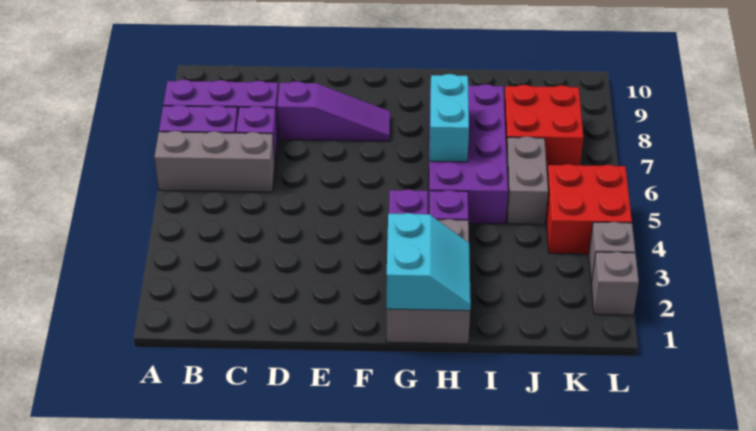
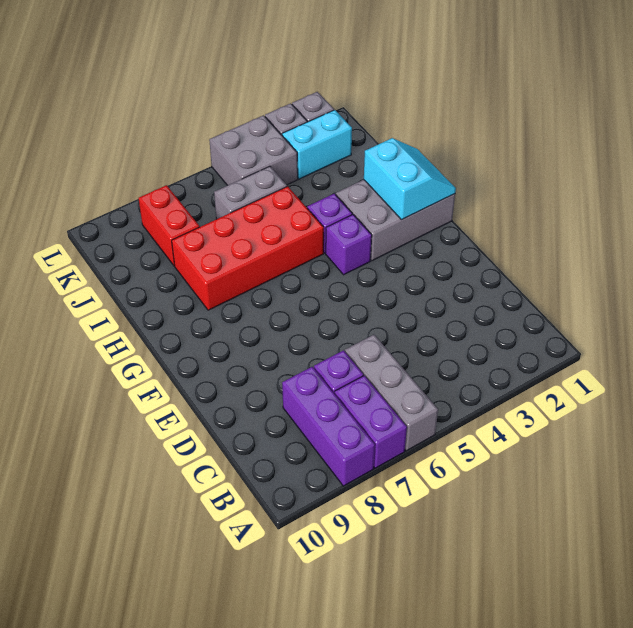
purple slope D8:F8 level 1 top D -> none
cyan slope G1:H2 level 2 top G -> cyan slope G1:H2 level 2 top 2
purple brick H5:I8 level 1 -> red brick H5:I8 level 1
cyan brick H6:H7 level 2 -> cyan brick K2:K3 level 1
red brick J7:K8 level 1 -> red brick J8:K8 level 1
red brick K4:L5 level 1 -> grey brick K4:L5 level 1

